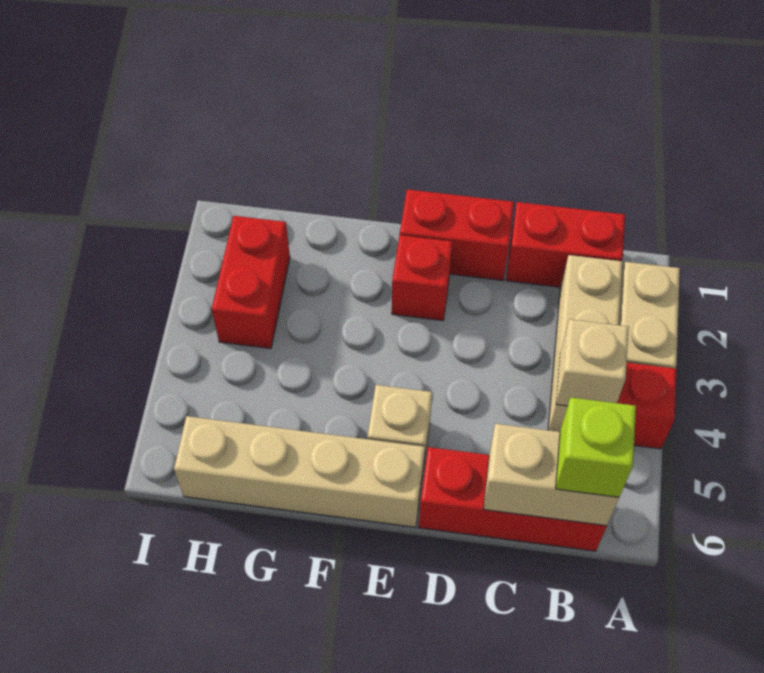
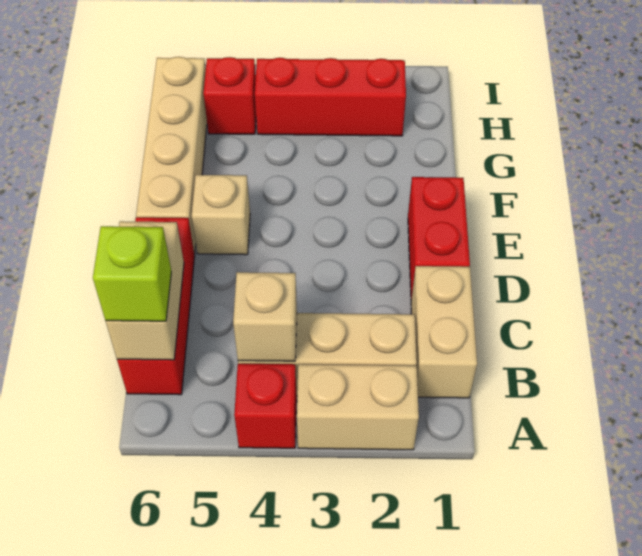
red brick B1:C1 level 1 -> tan brick B1:C1 level 1
red brick E2 level 1 -> red brick H5 level 1
red brick H2:H3 level 1 -> red brick H2:H4 level 1

